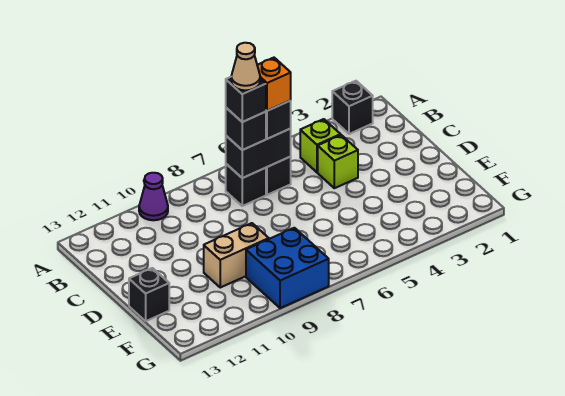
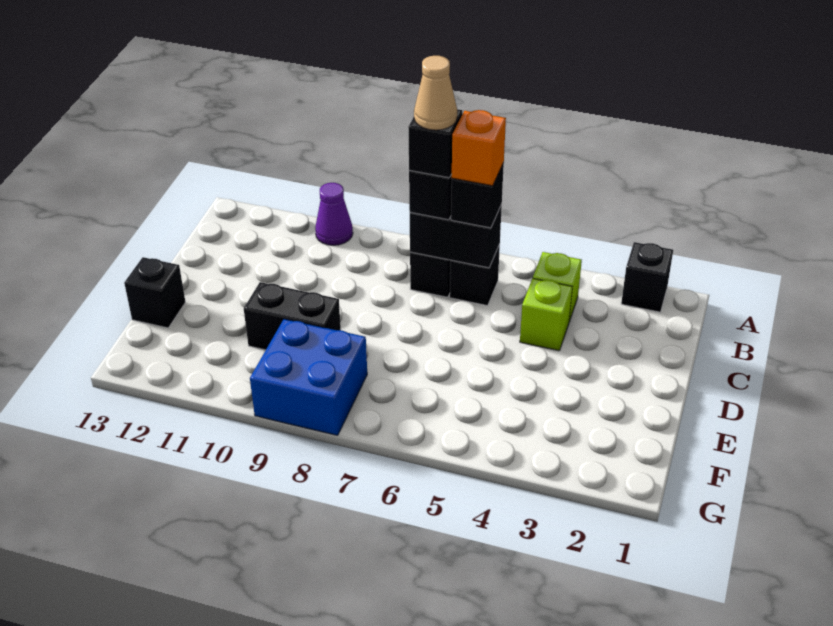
tan brick E9:E10 level 1 -> black brick E9:E10 level 1

